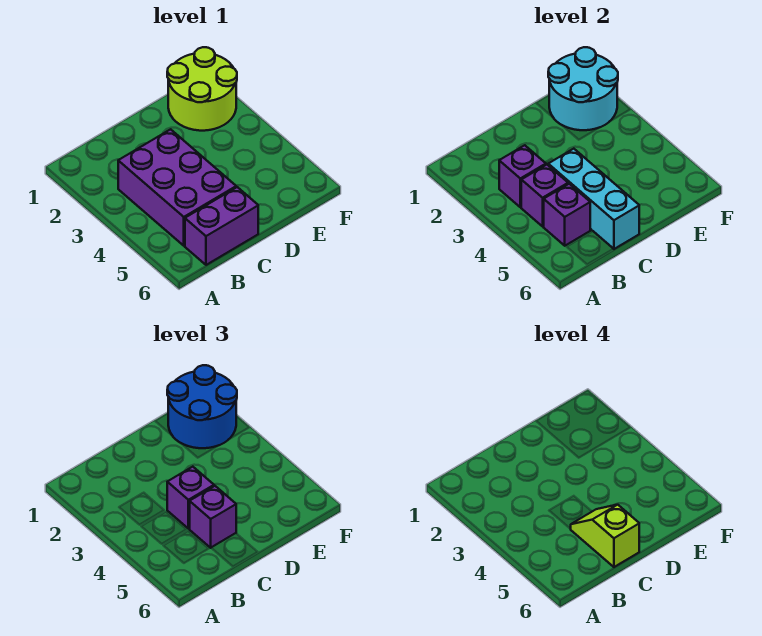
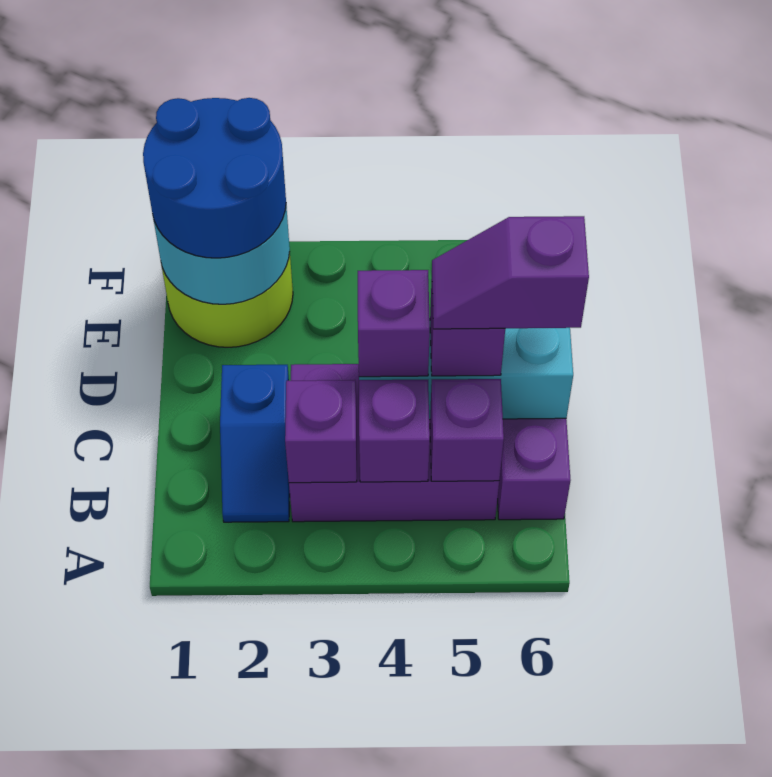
none -> blue slope B2:C2 level 1 top C
lime slope C5:C6 level 4 top 6 -> purple slope C5:C6 level 4 top 6

